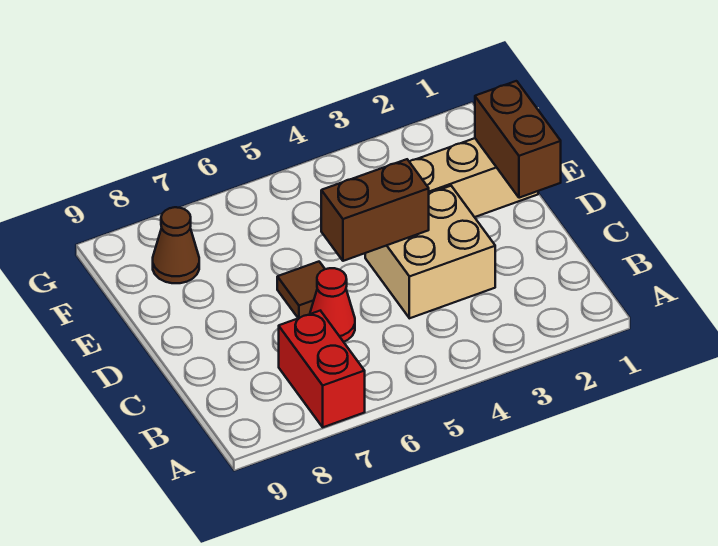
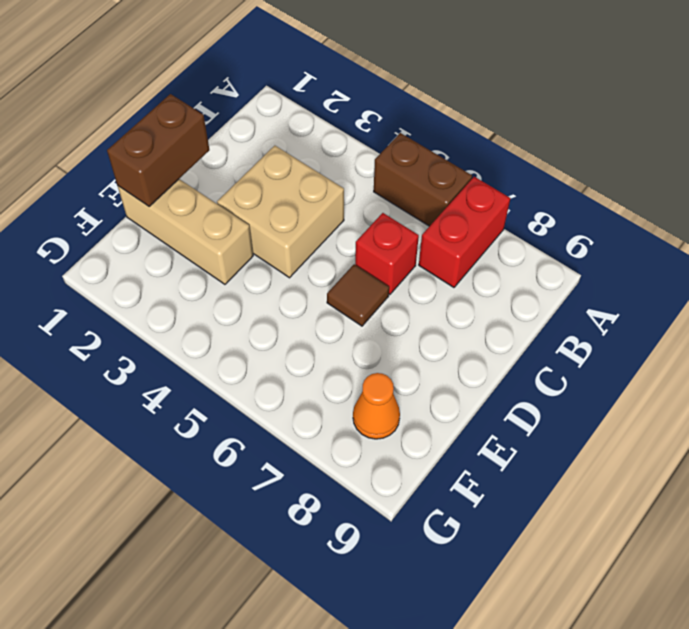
red cone C6 level 1 -> red brick C6 level 1
brown brick D4:D5 level 2 -> brown brick A5:A6 level 1
brown cone F8 level 1 -> orange cone F8 level 1

